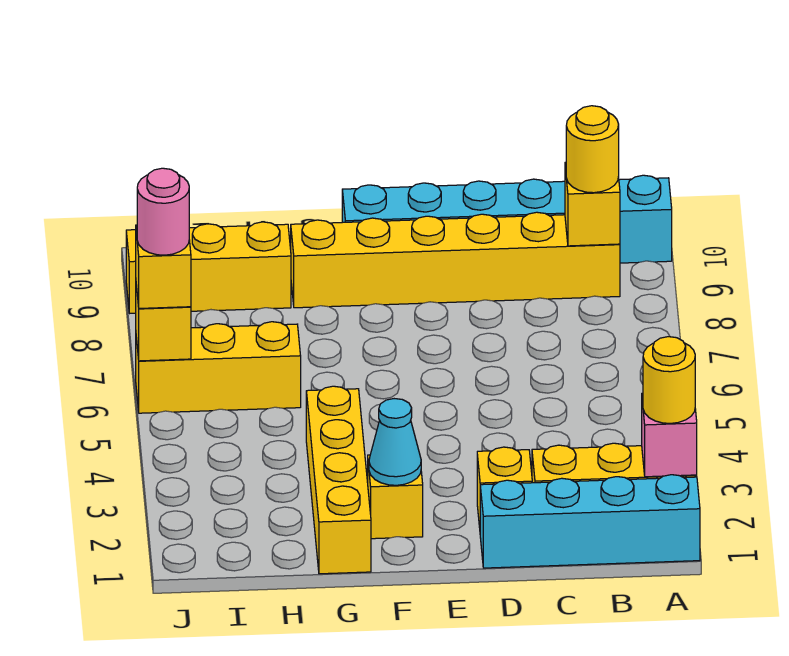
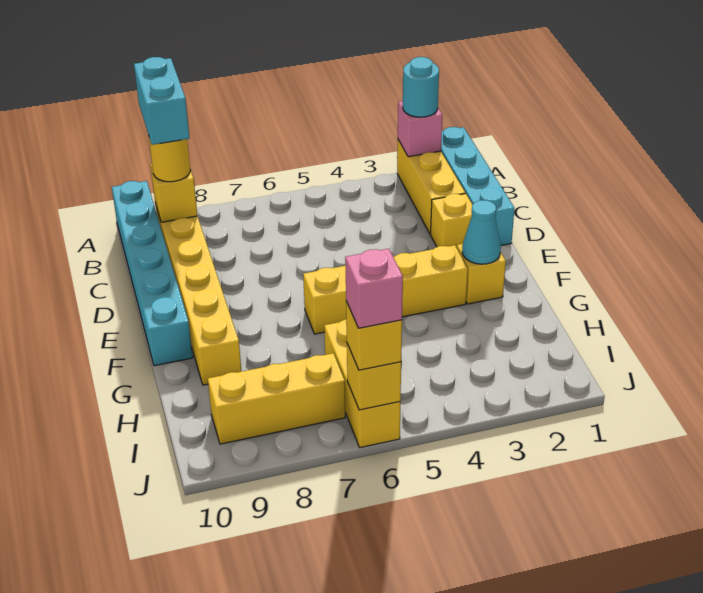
yellow round brick A2 level 3 -> cyan round brick A2 level 3
none -> cyan brick A9:B9 level 4
yellow brick G1:G4 level 1 -> yellow brick F3:F6 level 1
yellow brick H9:J9 level 1 -> yellow brick I7:I9 level 1
pink round brick J6 level 4 -> pink brick J6 level 4

